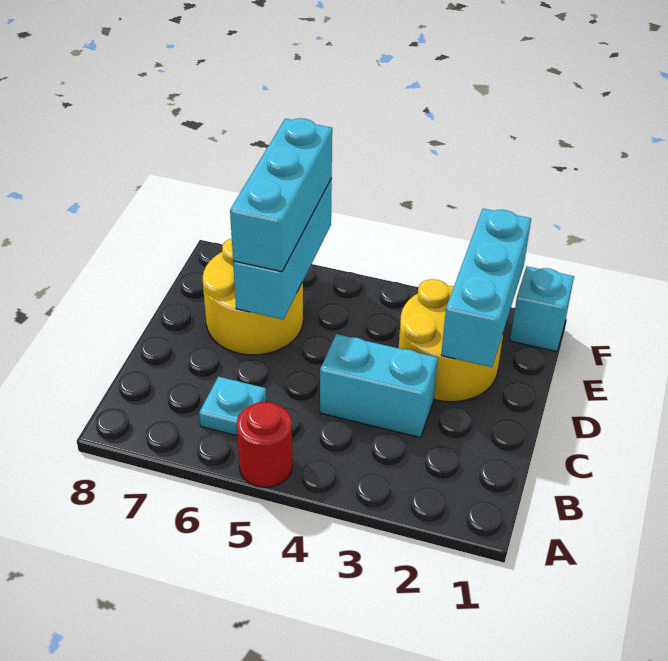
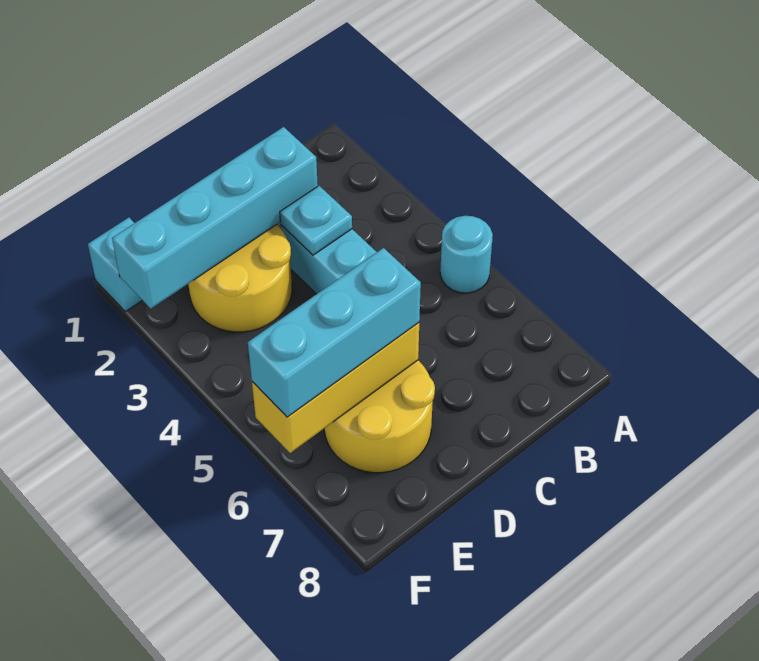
red round brick A5 level 1 -> cyan round brick A5 level 1
cyan plate B6 level 1 -> cyan plate C3 level 2
cyan brick D2:F2 level 2 -> cyan brick C2:F2 level 2
cyan brick D6:F6 level 2 -> yellow brick D6:F6 level 2

